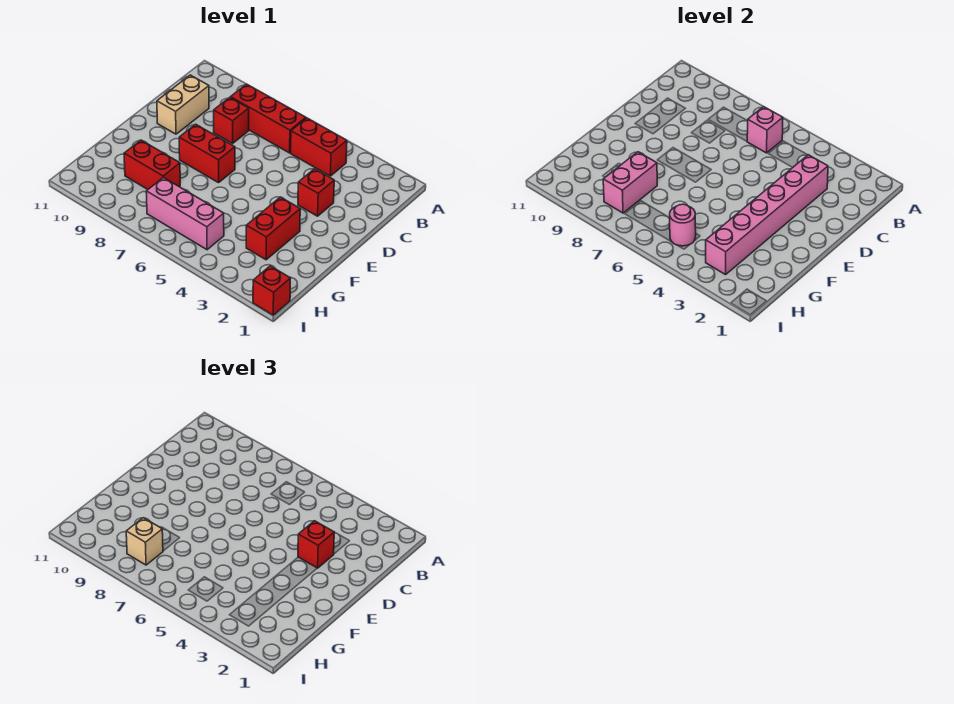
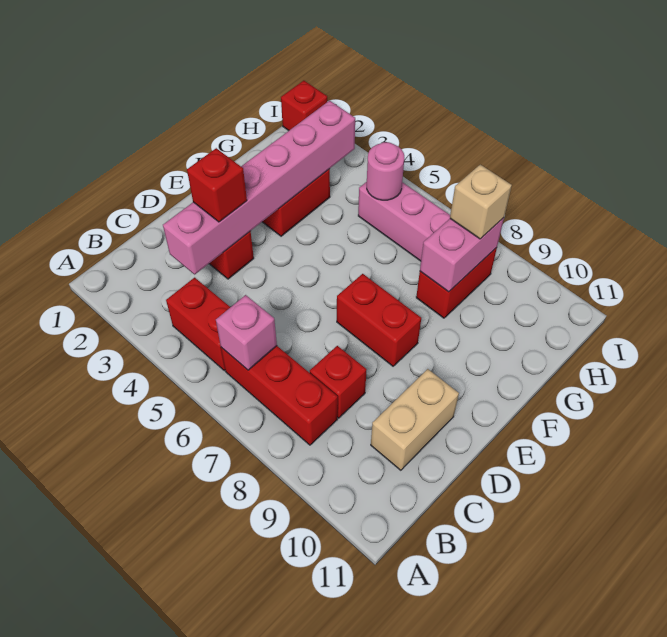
red brick G8:G9 level 1 -> red brick G8:H8 level 1

